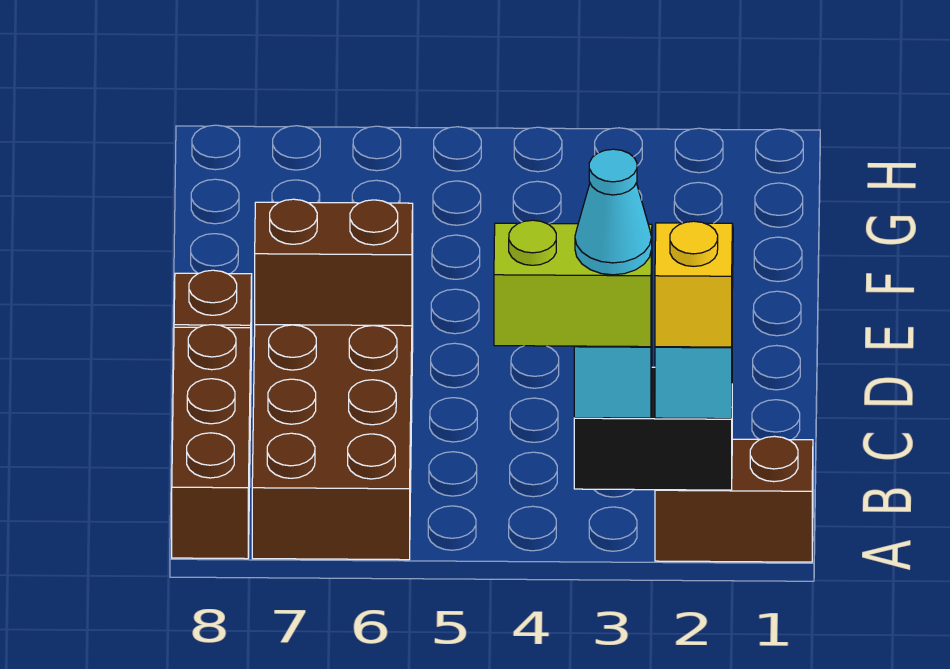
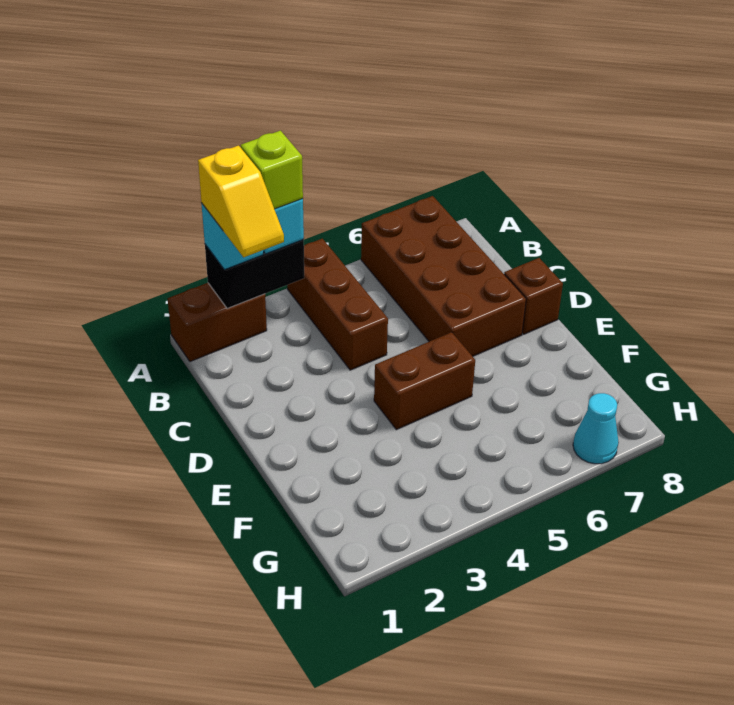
lime brick A3:A4 level 4 -> lime brick A3 level 4
cyan cone A3 level 5 -> cyan cone H7 level 1
brown brick A8:C8 level 1 -> brown brick A4:C4 level 1
brown brick D6:D7 level 2 -> brown brick E4:E5 level 1

